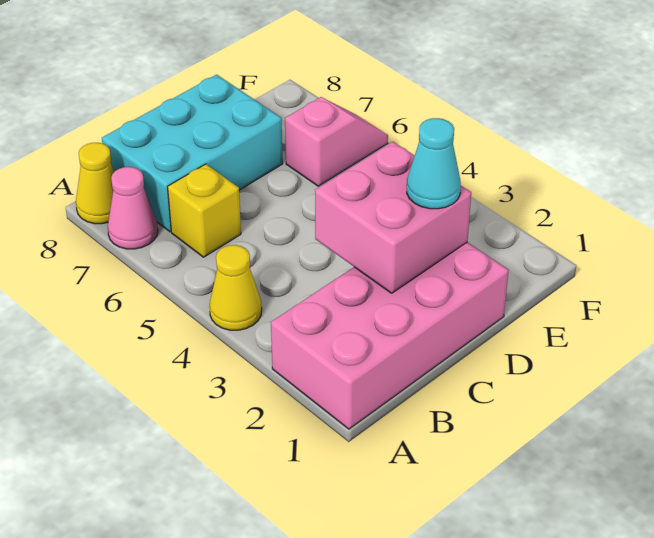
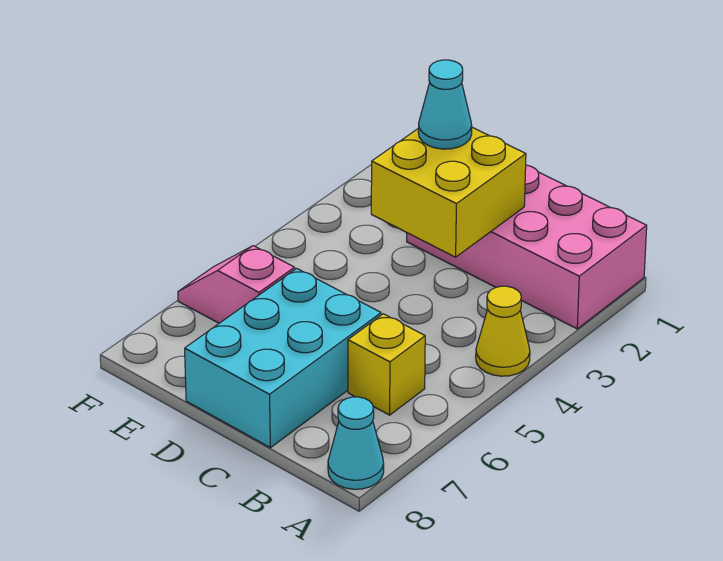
pink cone A7 level 1 -> none
yellow cone A8 level 1 -> cyan cone A8 level 1
cyan brick B7:D8 level 1 -> cyan brick C6:D8 level 1
pink brick C2:D3 level 2 -> yellow brick C2:D3 level 2

